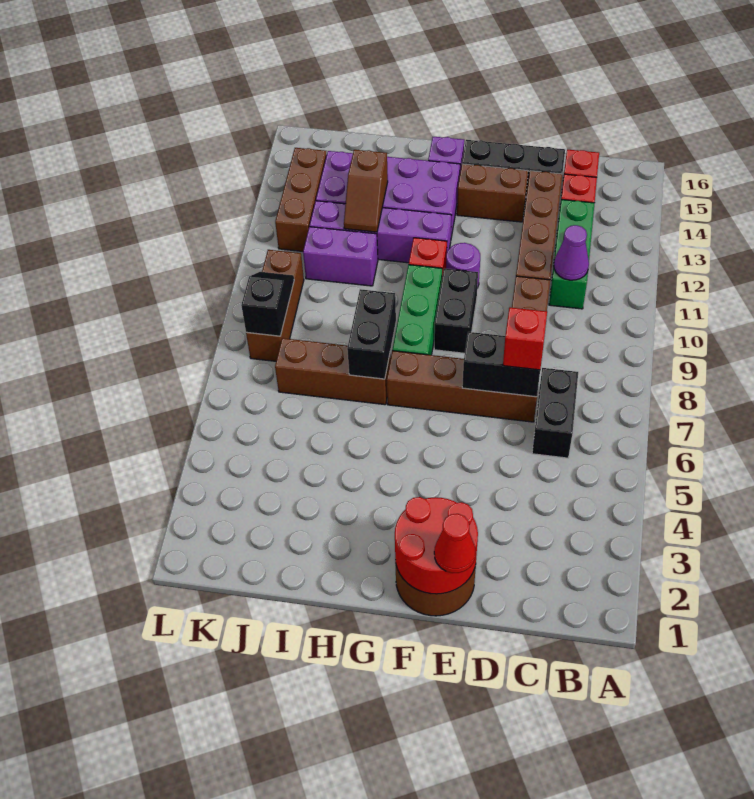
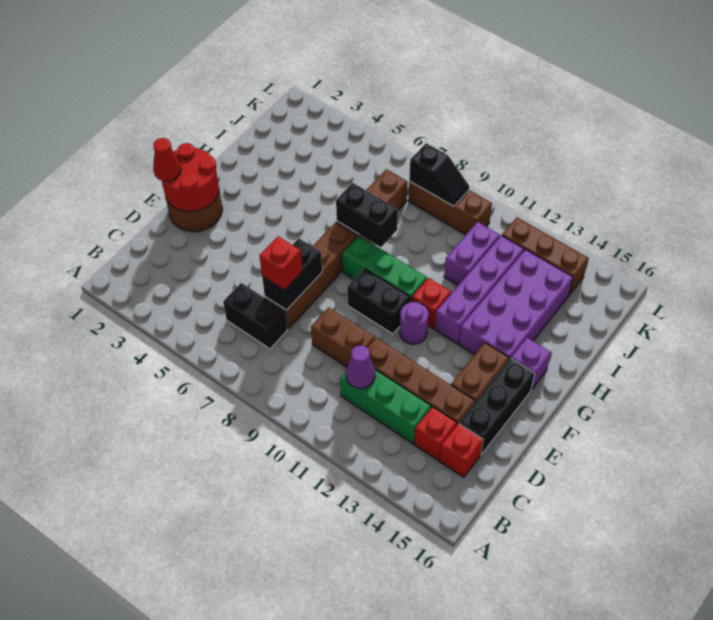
brown slope I12:I13 level 2 top 13 -> none

